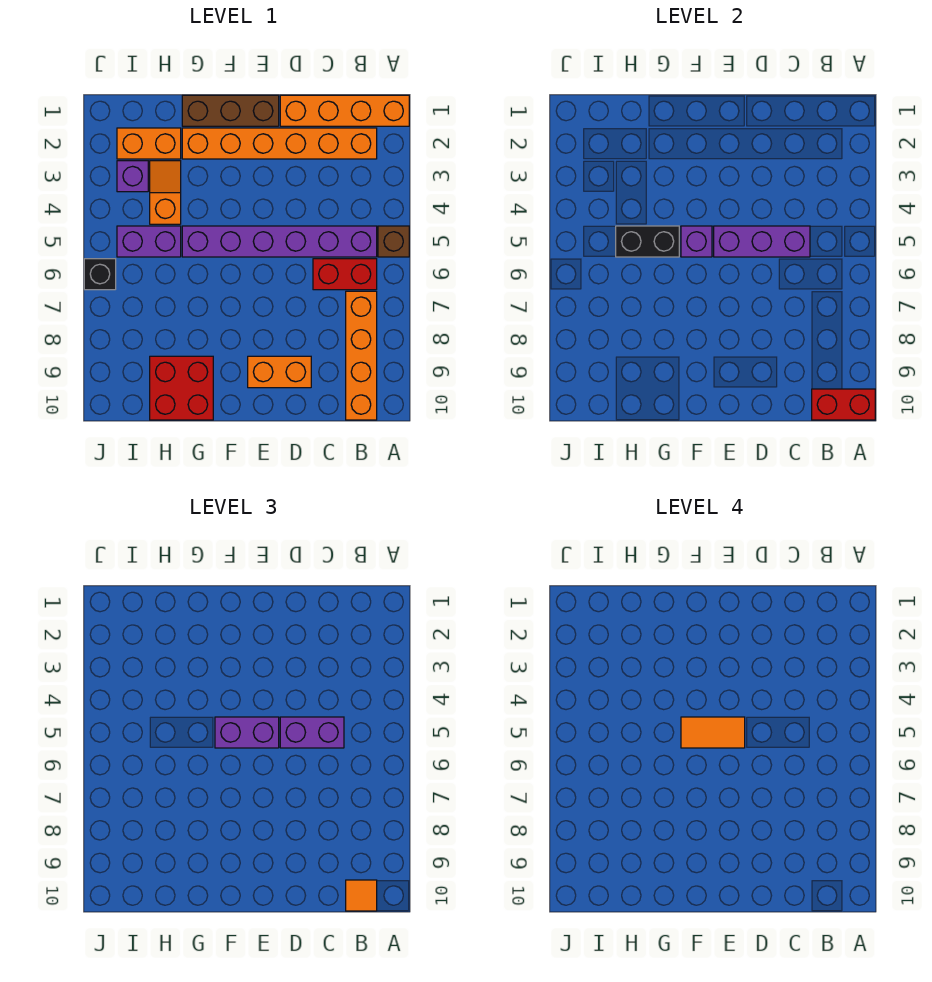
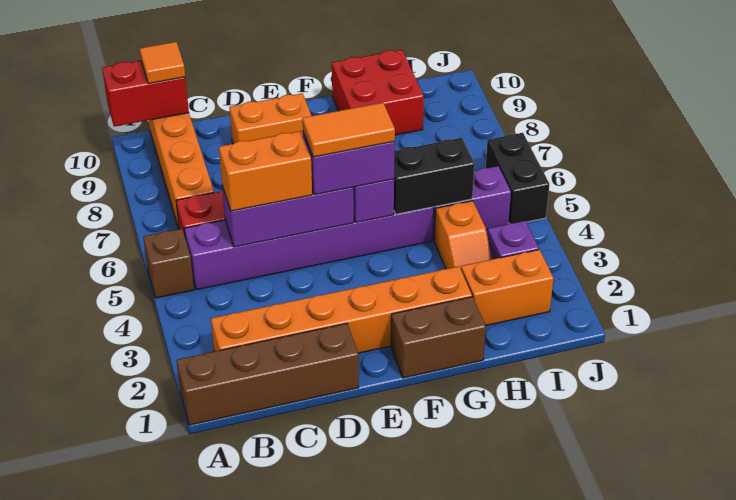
orange brick A1:D1 level 1 -> brown brick A1:D1 level 1
purple brick C5:D5 level 3 -> orange brick C5:D5 level 3
brown brick E1:G1 level 1 -> brown brick F1:G1 level 1
black brick J6 level 1 -> black brick J5:J6 level 1

